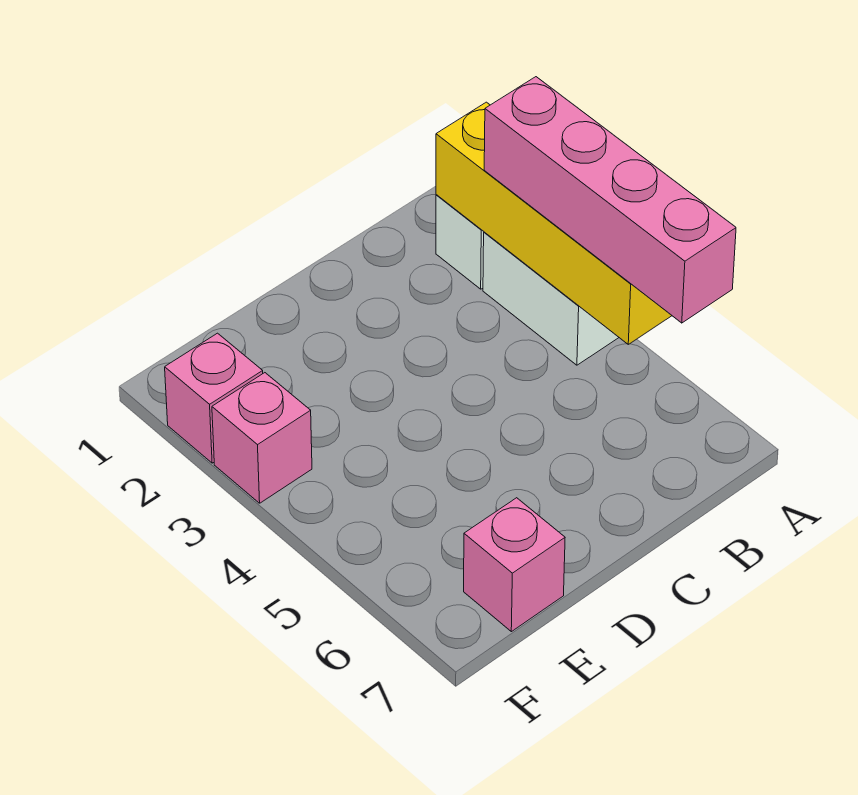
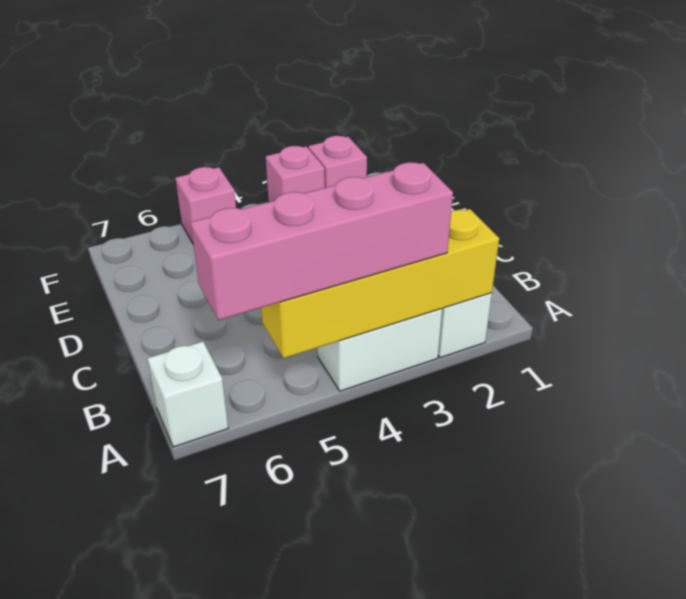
none -> white brick A7 level 1
pink brick E7 level 1 -> pink brick F5 level 1

